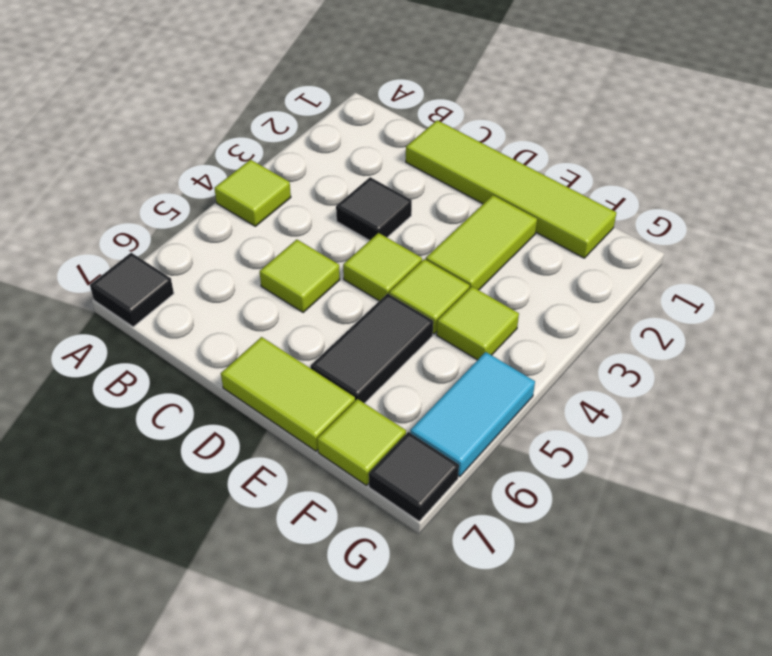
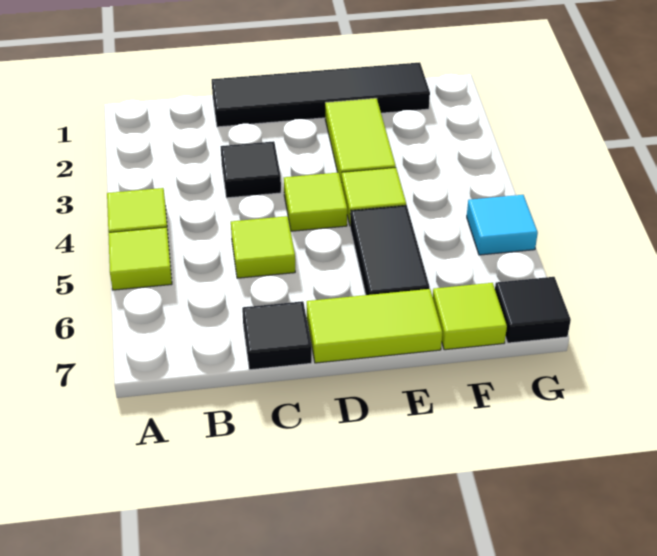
black tile A7 level 1 -> black tile C7 level 1
lime tile C1:F1 level 1 -> black tile C1:F1 level 1
lime tile F4 level 1 -> lime tile A5 level 1
cyan tile G5:G6 level 1 -> cyan tile G5 level 1

